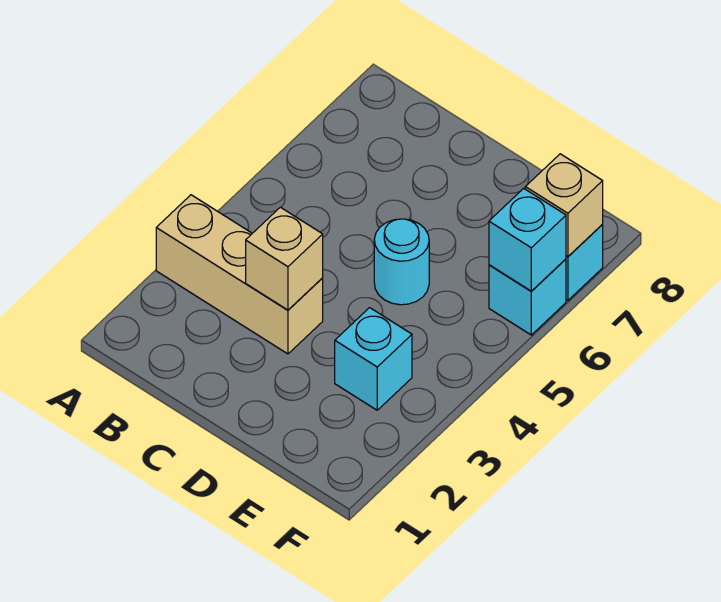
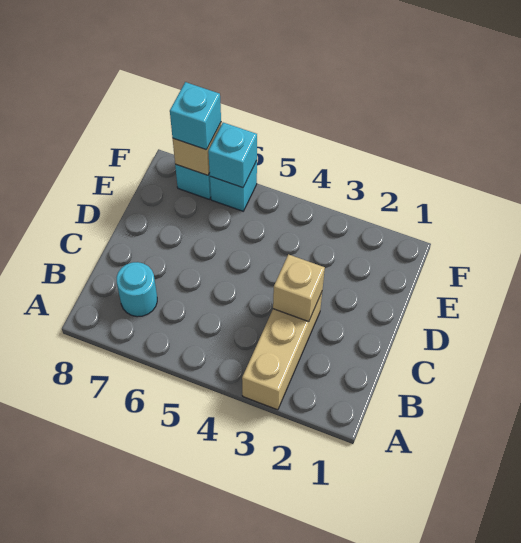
cyan round brick D5 level 1 -> cyan round brick B7 level 1
cyan brick E3 level 1 -> cyan brick F7 level 3

